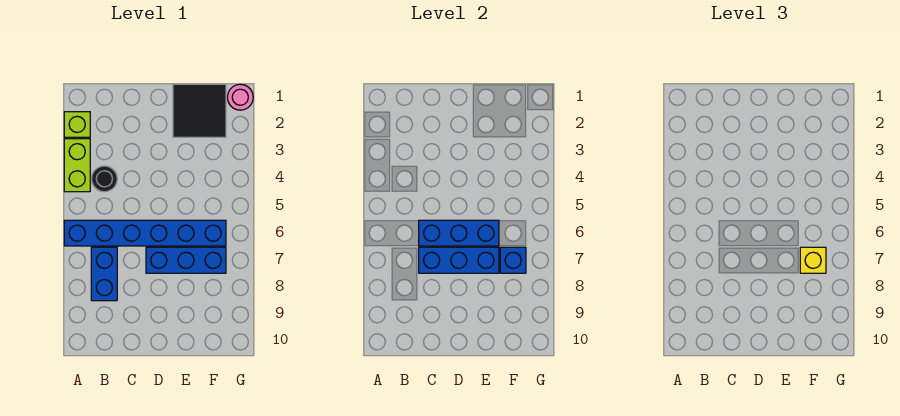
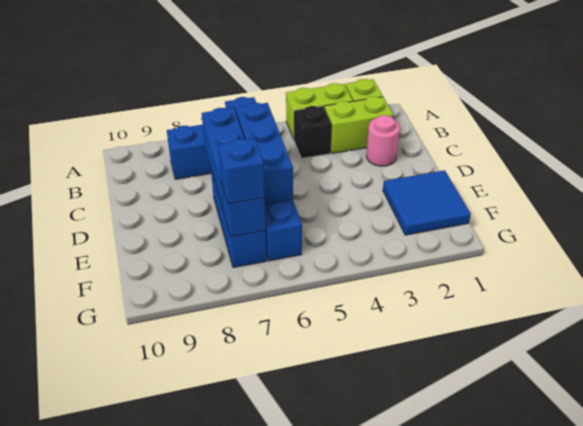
none -> lime brick B2:B3 level 1
black round brick B4 level 1 -> black brick B4 level 1
black tile E1:F2 level 1 -> blue tile E1:F2 level 1
yellow brick F7 level 3 -> blue brick F7 level 3
pink round brick G1 level 1 -> pink round brick C2 level 1

